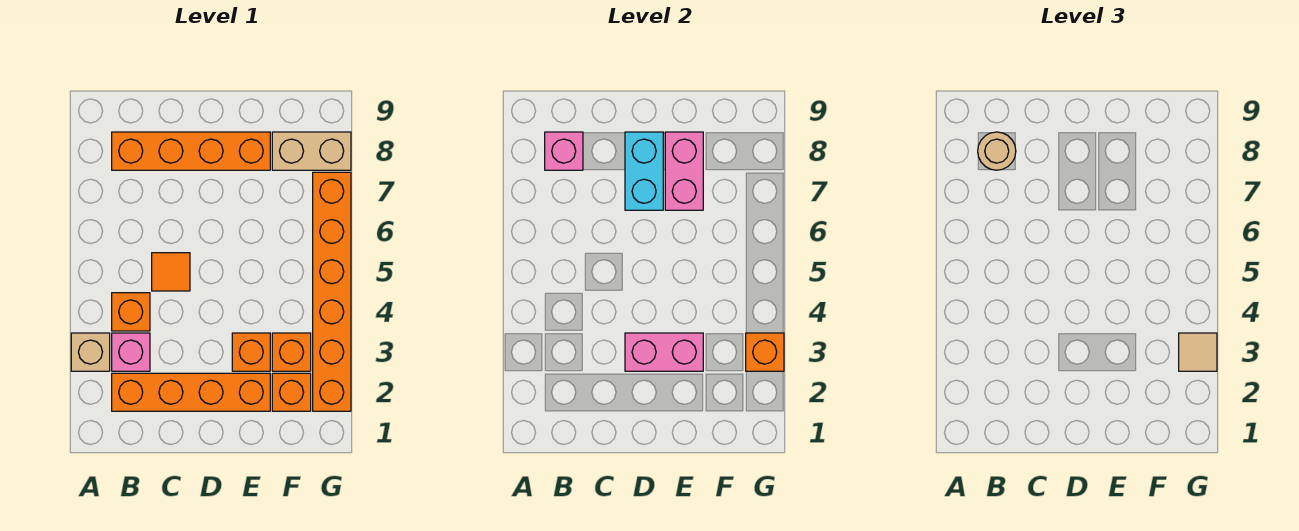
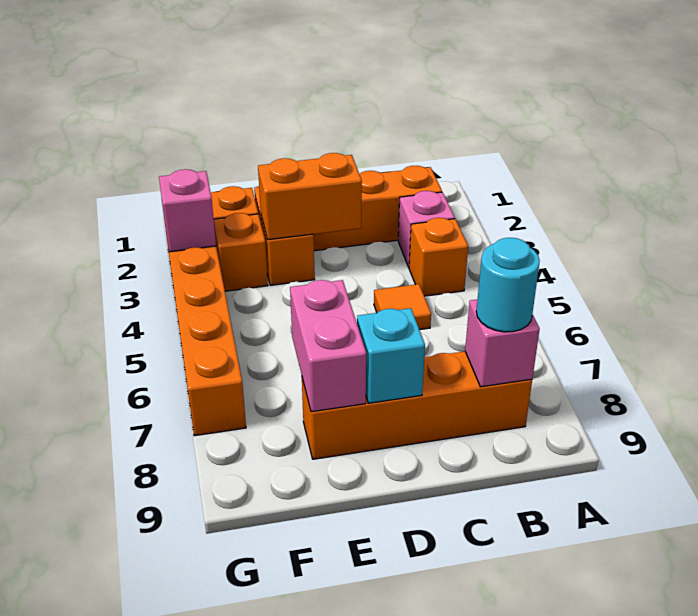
tan brick A3 level 1 -> none
tan round brick B8 level 3 -> cyan round brick B8 level 3
pink brick D3:E3 level 2 -> orange brick D3:E3 level 2
cyan brick D7:D8 level 2 -> cyan brick D8 level 2
tan brick F8:G8 level 1 -> none
orange brick G3 level 2 -> pink brick G3 level 2
tan tile G3 level 3 -> none

